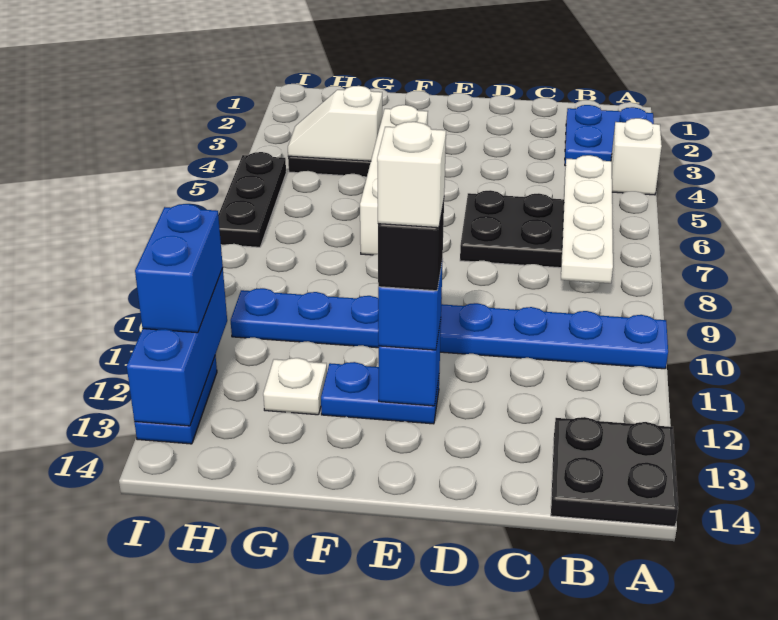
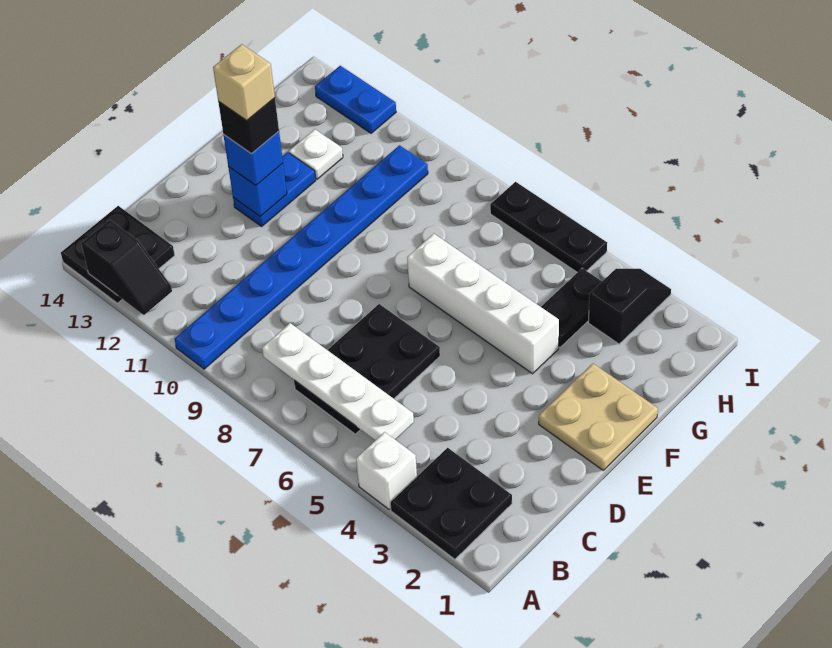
blue plate A2:B3 level 1 -> black plate A2:B3 level 1
none -> black slope A12:A13 level 2 top 13
none -> tan plate E1:F2 level 1
white brick E12 level 5 -> tan brick E12 level 5
white slope G4:H4 level 2 top G -> none
none -> black slope H3:I3 level 1 top H
blue brick I11:I13 level 2 -> none
blue brick I11:I12 level 3 -> none

